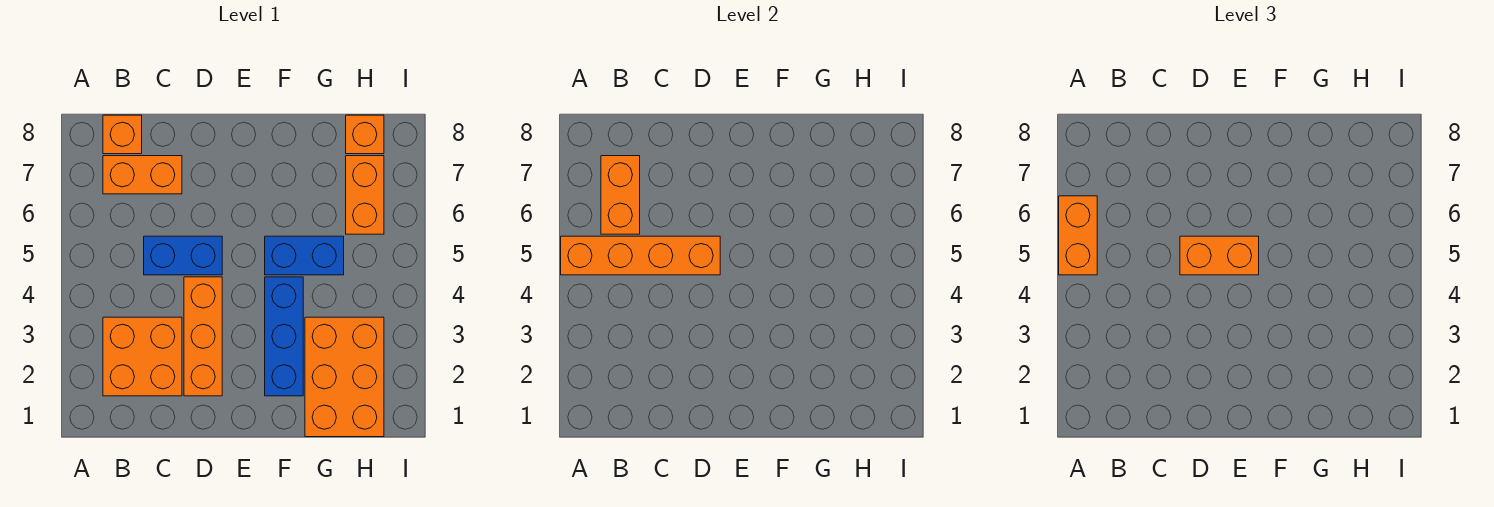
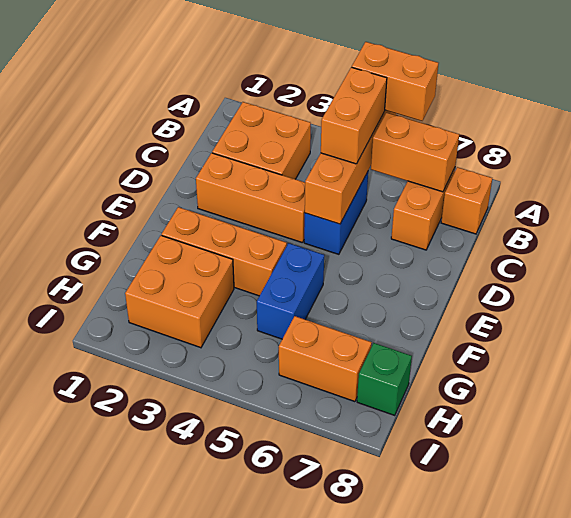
orange brick D5:E5 level 3 -> orange brick B5:C5 level 3
blue brick F2:F4 level 1 -> orange brick F2:F4 level 1
orange brick G1:H3 level 1 -> orange brick G2:H3 level 1
orange brick H8 level 1 -> green brick H8 level 1

